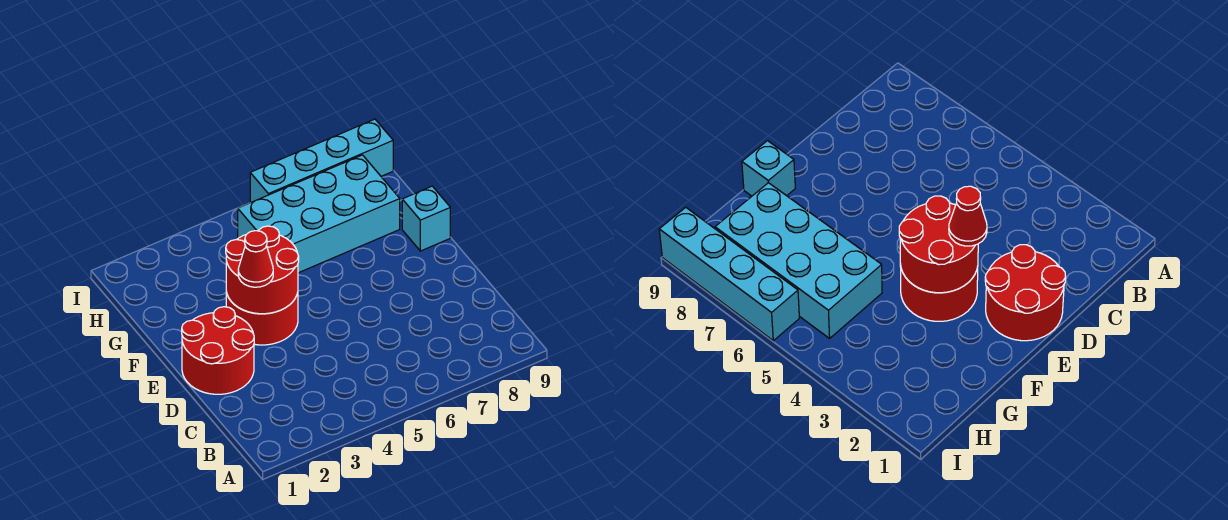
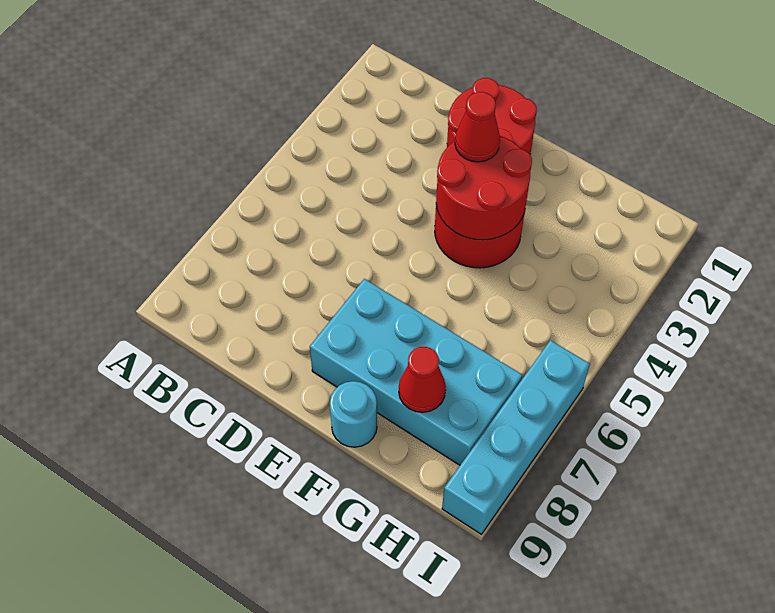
cyan brick F9 level 1 -> cyan round brick F9 level 1
cyan brick G5:H8 level 1 -> cyan brick E7:H8 level 1
none -> red cone G8 level 2

